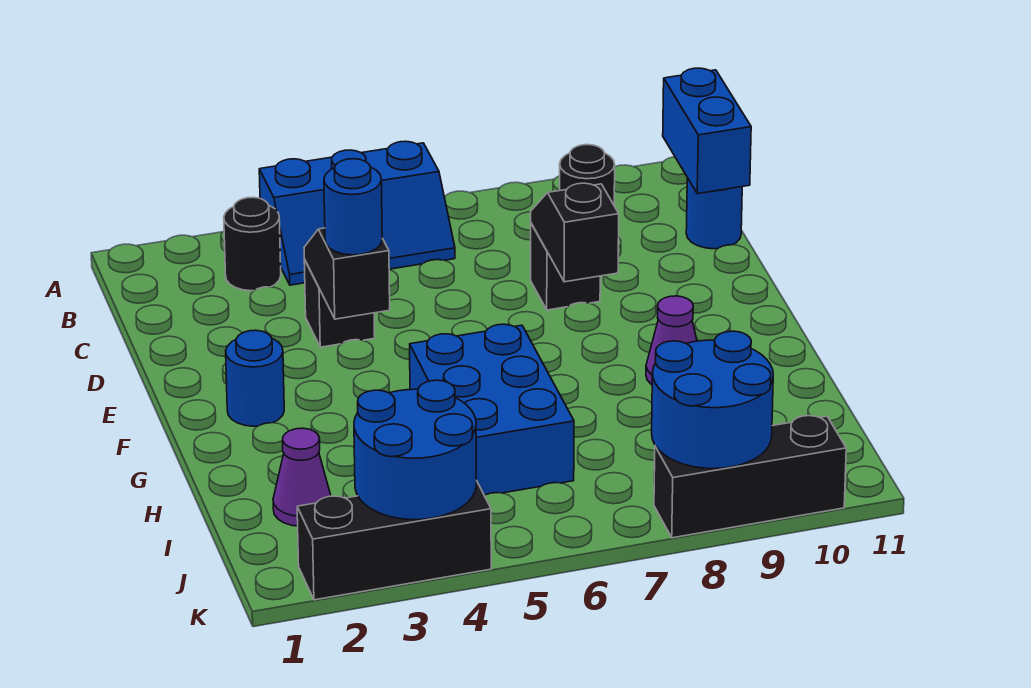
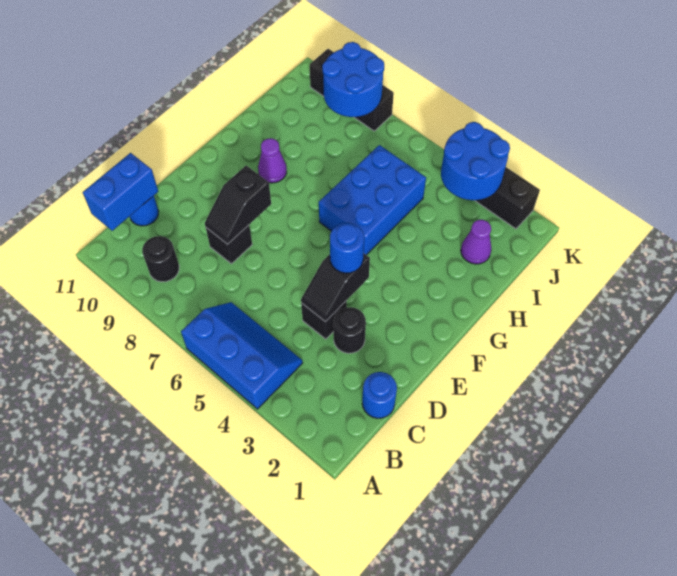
black round brick B3 level 1 -> black round brick D3 level 1
blue round brick F2 level 1 -> blue round brick C1 level 1

